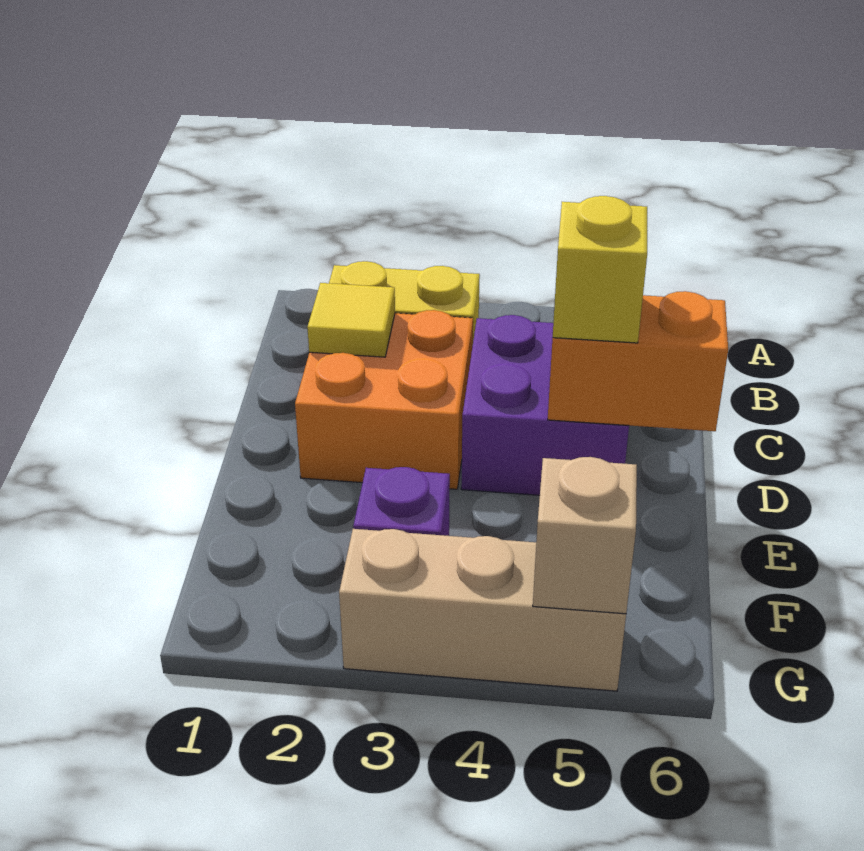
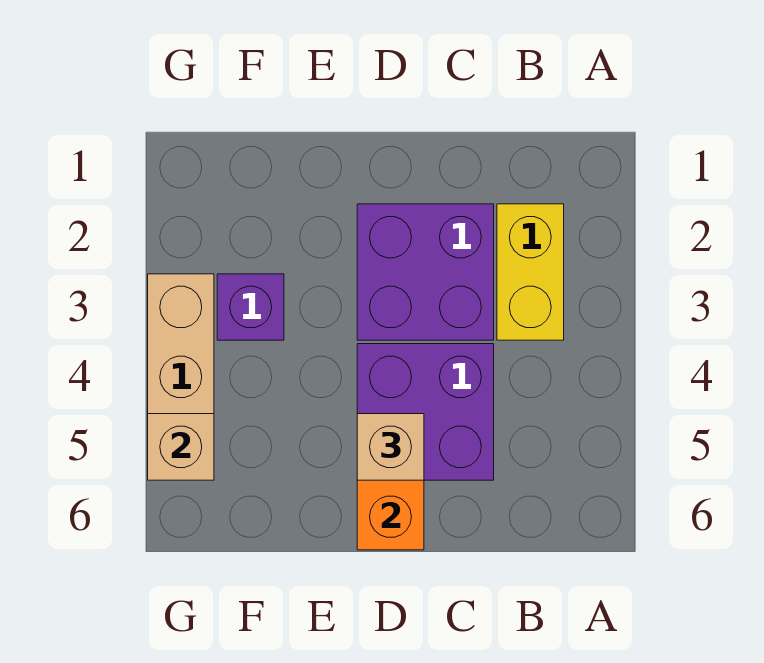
orange brick C2:D3 level 1 -> purple brick C2:D3 level 1
yellow tile C2 level 2 -> none
yellow brick D5 level 3 -> tan brick D5 level 3

